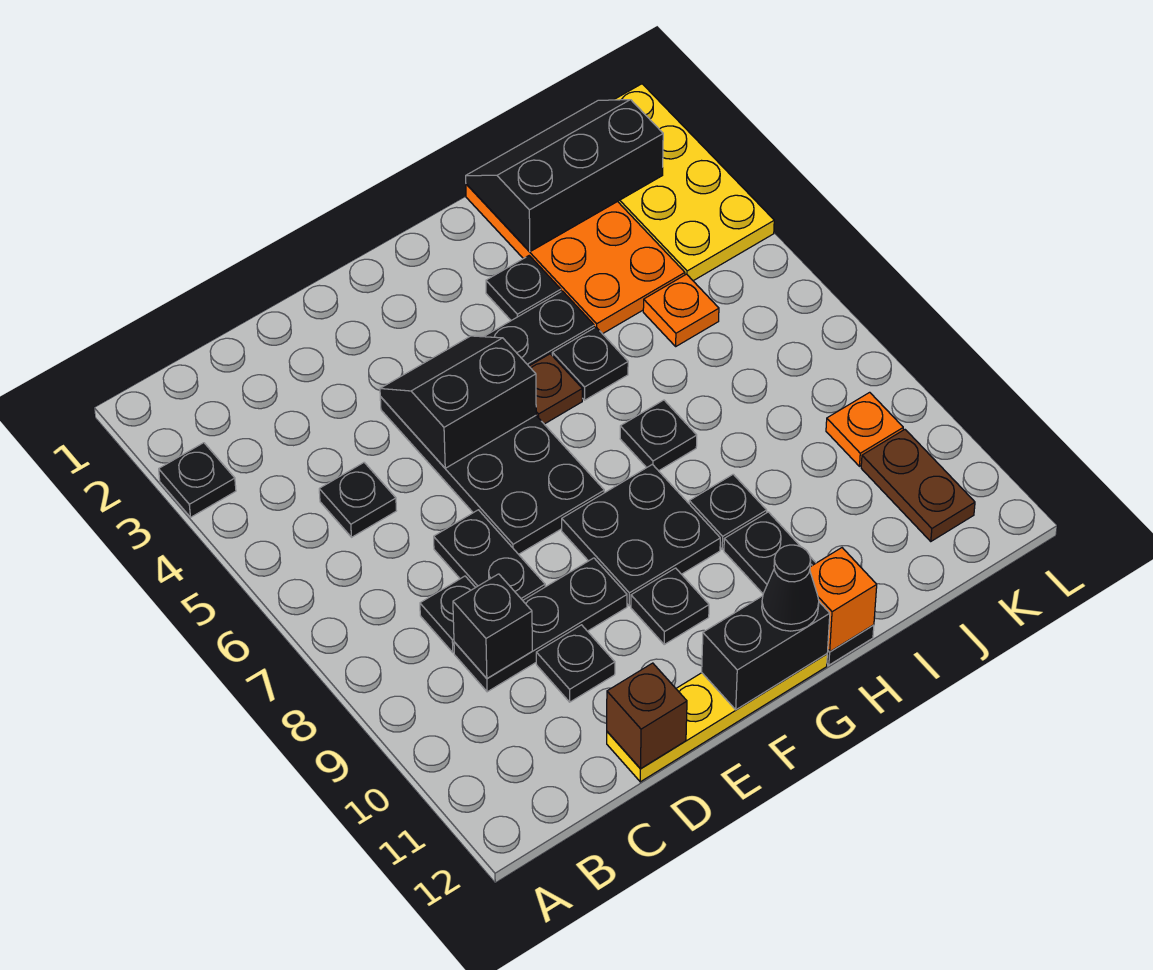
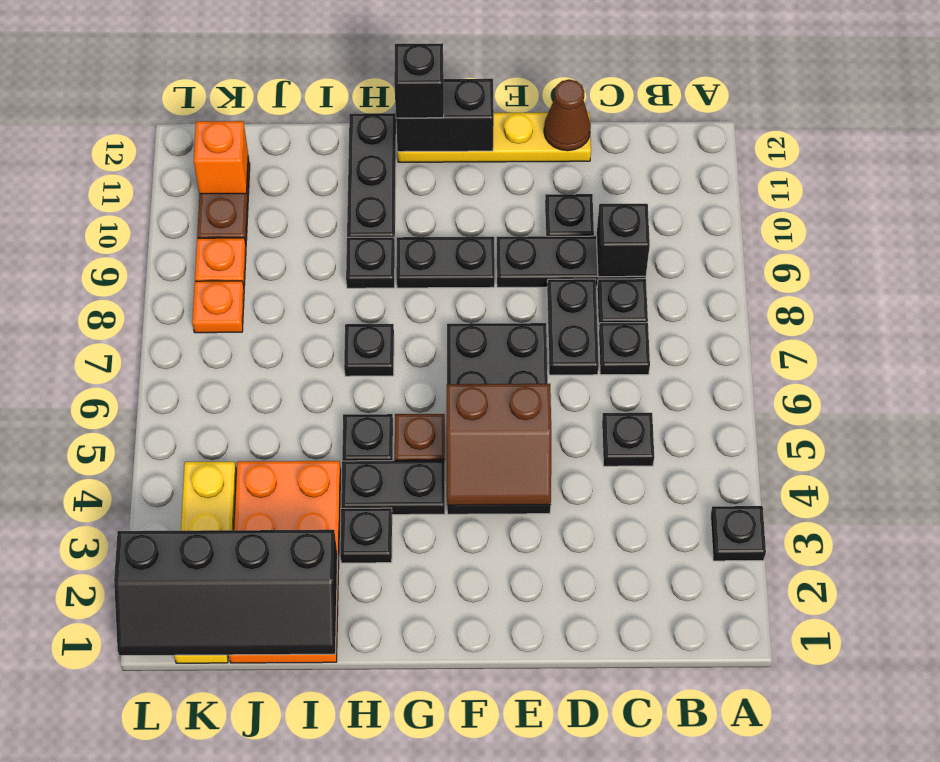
brown brick D12 level 2 -> brown cone D12 level 2
black slope E4:F5 level 2 top 5 -> brown slope E4:F5 level 2 top 5
black plate F8:G9 level 1 -> black plate F9:G9 level 1
black plate F10 level 1 -> black plate C7 level 1
black cone G12 level 3 -> black brick G12 level 3
orange brick H12 level 2 -> orange brick K11 level 2
black slope I1:K2 level 2 top 2 -> black slope I1:L2 level 2 top 2
orange plate J5 level 1 -> orange plate K8 level 1
yellow plate K1:L4 level 1 -> yellow plate K1:K4 level 1

